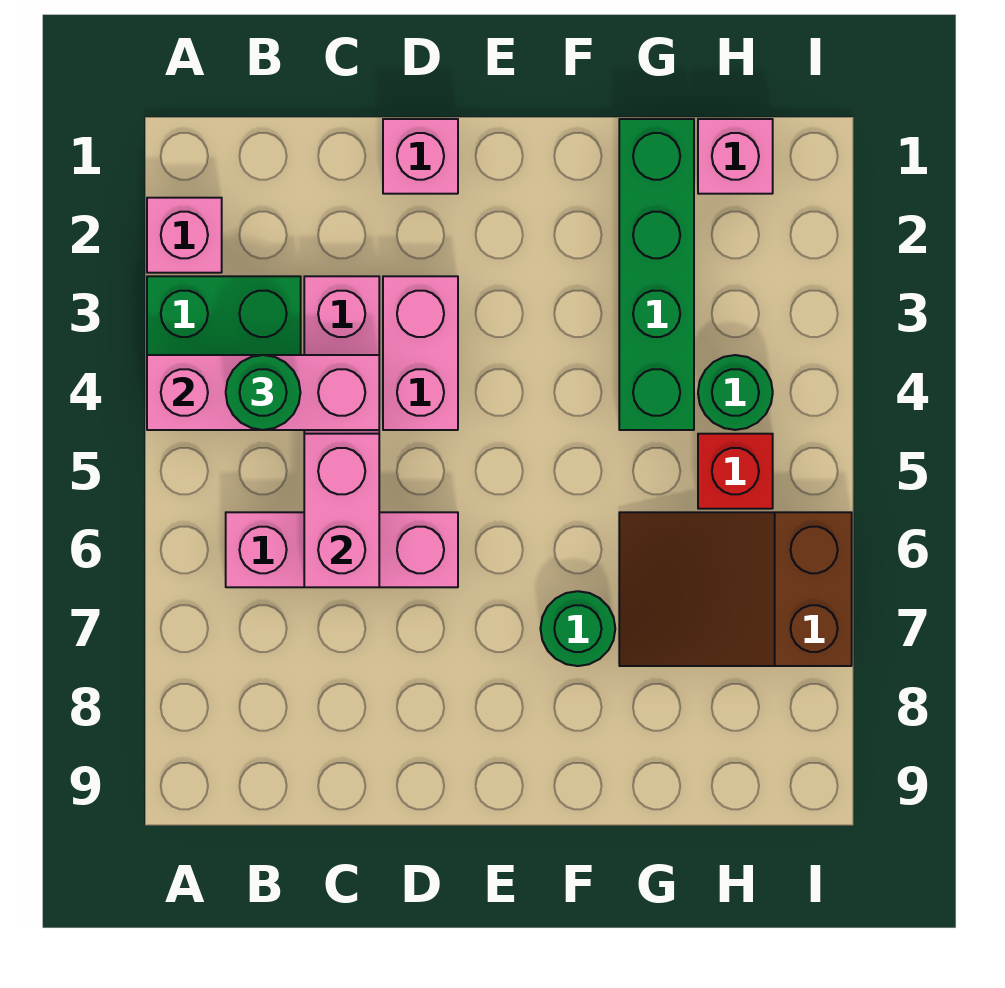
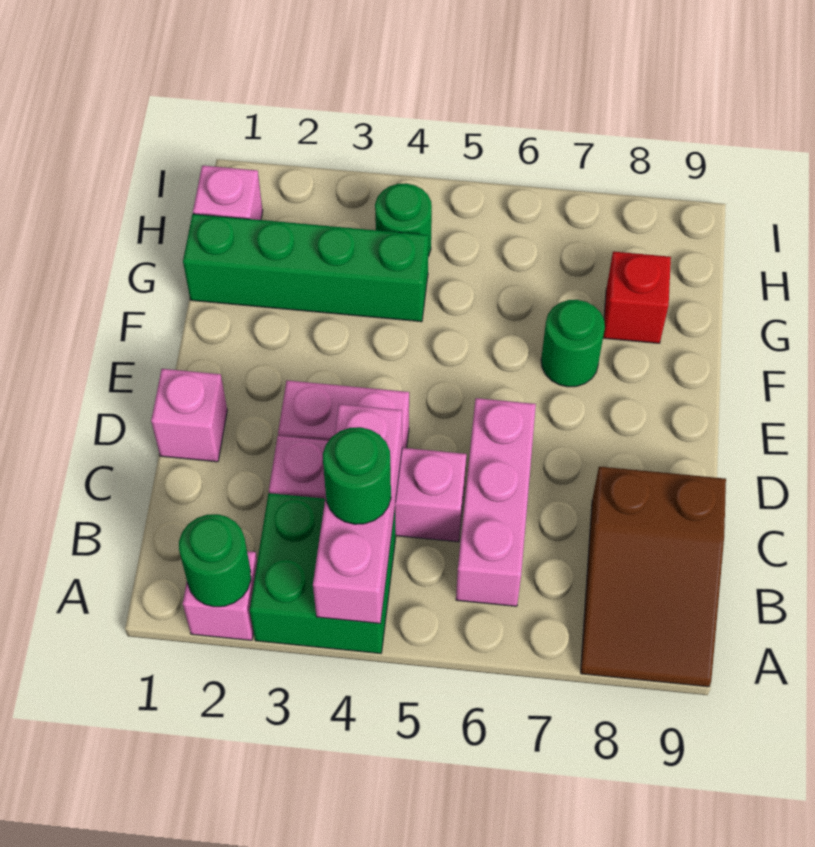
none -> green round brick A2 level 2
pink brick C5:C6 level 2 -> none
brown slope G6:I7 level 1 top I -> brown slope A8:C9 level 1 top C
red brick H5 level 1 -> red brick G8 level 1

